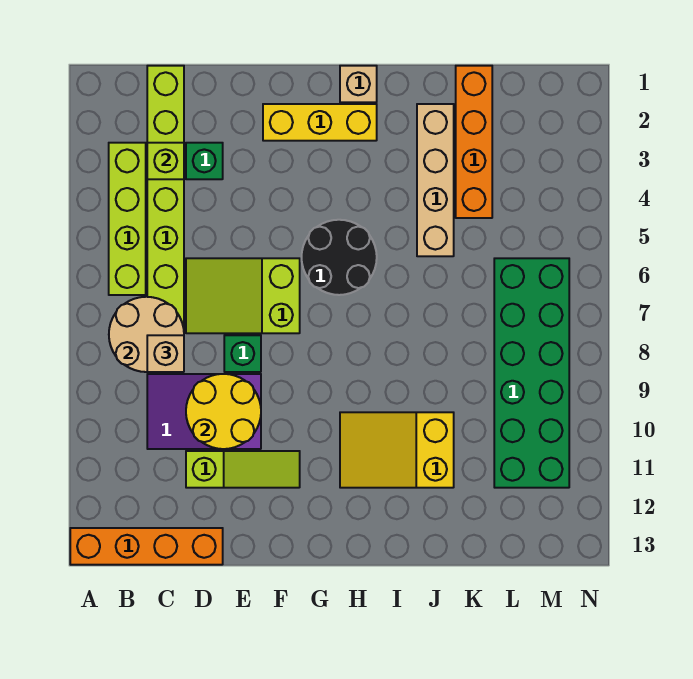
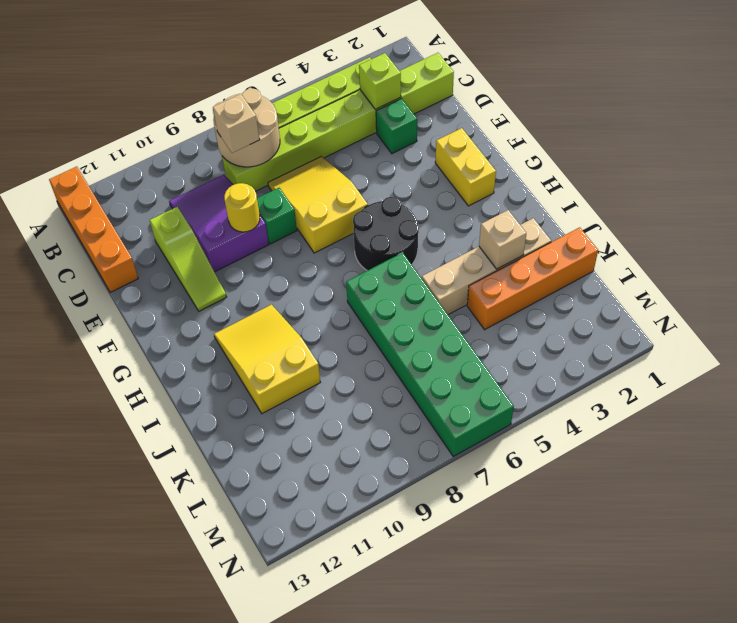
lime slope D6:F7 level 1 top F -> yellow slope D6:F7 level 1 top F
yellow round brick D9:E10 level 2 -> yellow round brick E9 level 2
yellow brick F2:H2 level 1 -> yellow brick F2:G2 level 1
tan brick H1 level 1 -> tan brick J3 level 2
green brick L6:M11 level 1 -> green brick I6:N7 level 1

